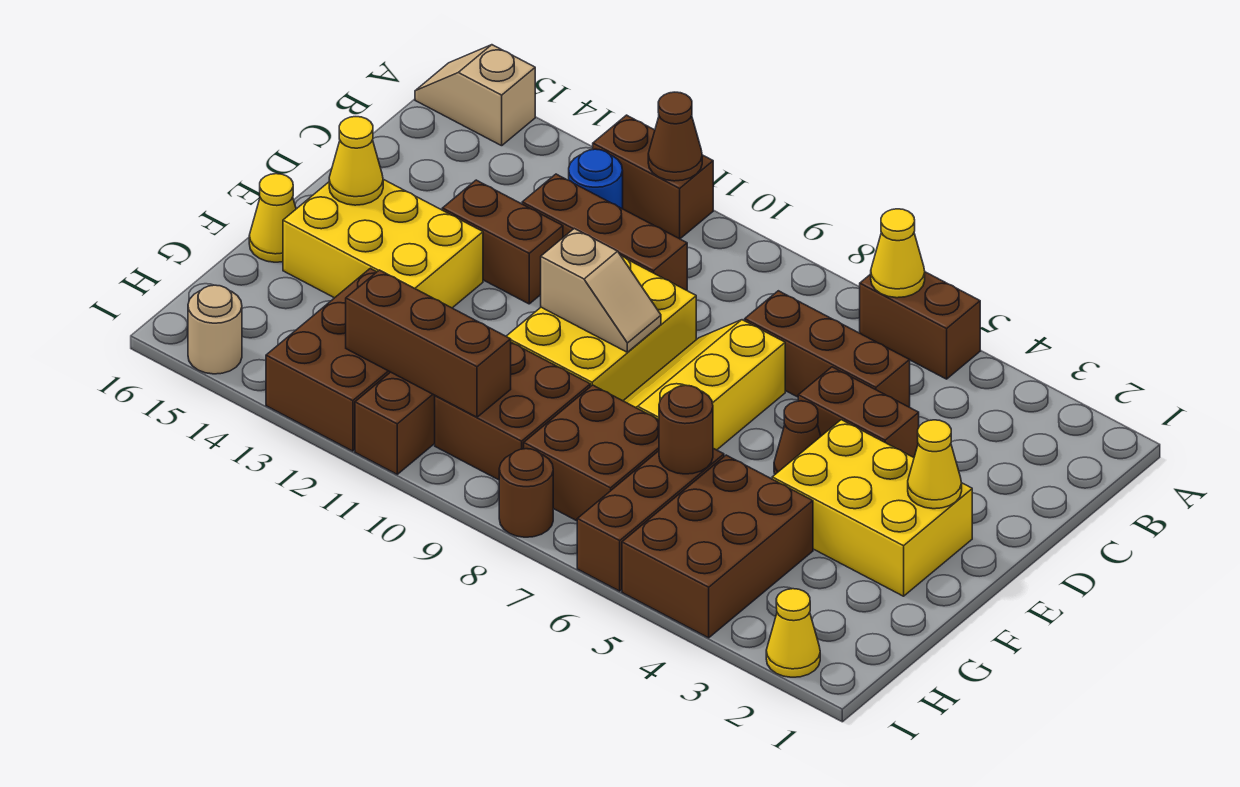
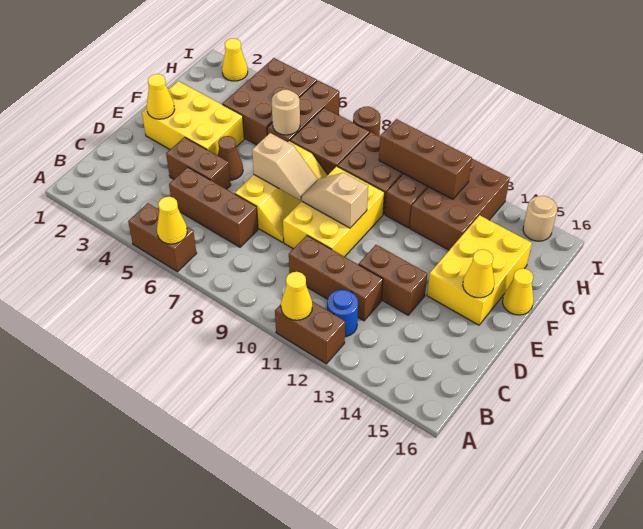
brown cone A11 level 2 -> yellow cone A11 level 2
tan slope A15:A16 level 1 top 15 -> tan slope E7:E8 level 2 top 7
yellow brick E13:F15 level 1 -> yellow brick E14:G15 level 1
brown round brick G6 level 2 -> tan round brick G6 level 2

